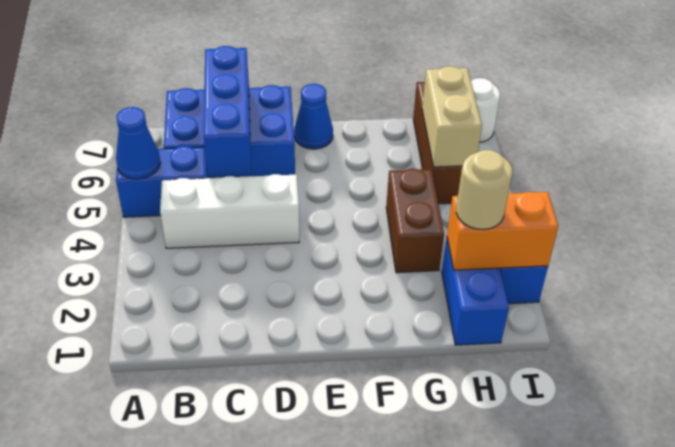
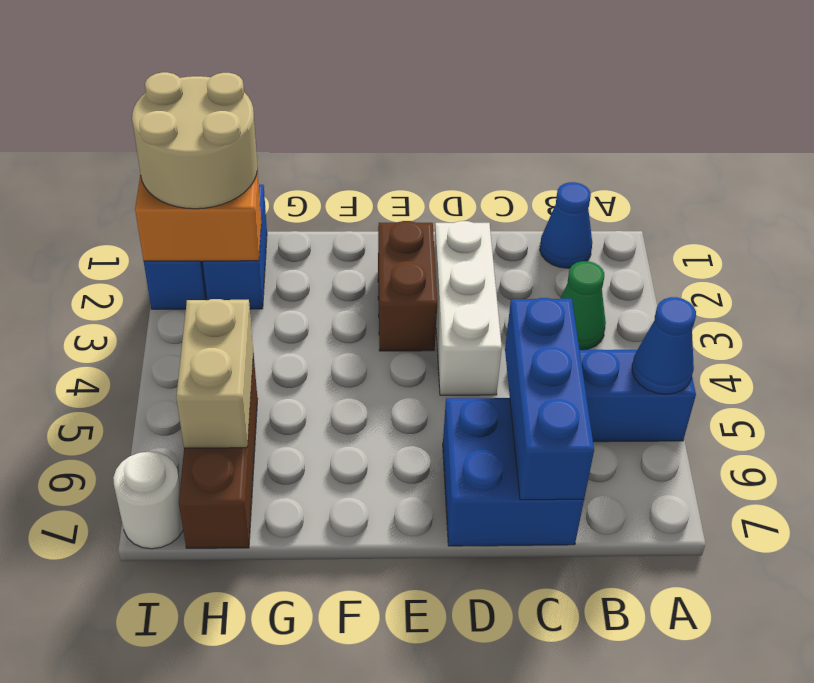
none -> green cone B3 level 1
white brick B4:D4 level 1 -> white brick D2:D4 level 1
blue brick B6:D7 level 1 -> blue brick C6:D7 level 1
blue cone E7 level 1 -> blue cone B1 level 1
brown brick G3:G4 level 1 -> brown brick E2:E3 level 1
tan round brick H2 level 3 -> tan round brick H1:I2 level 3

